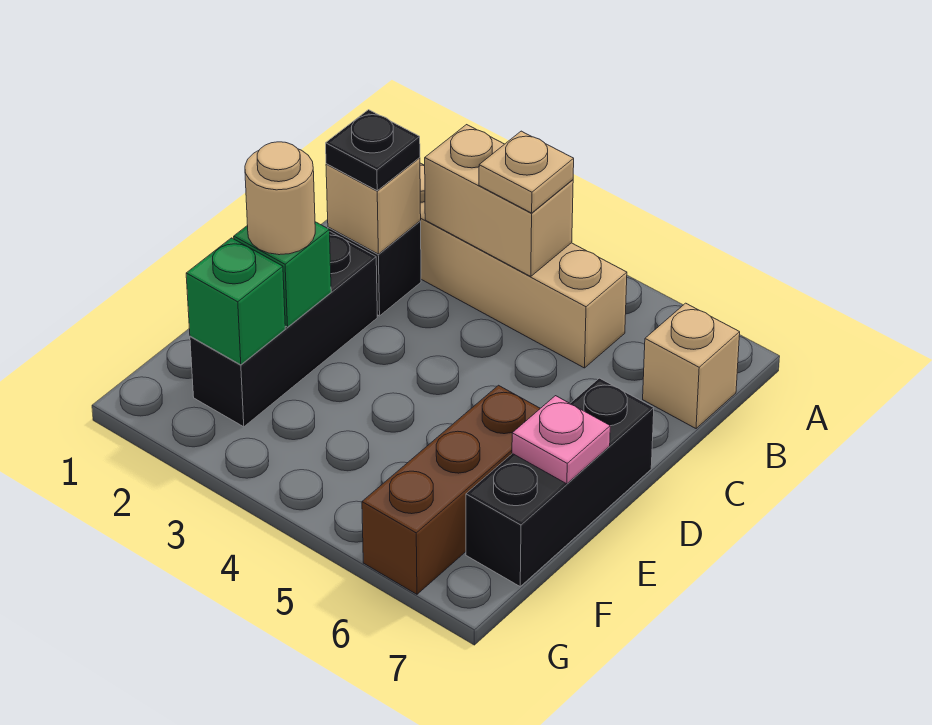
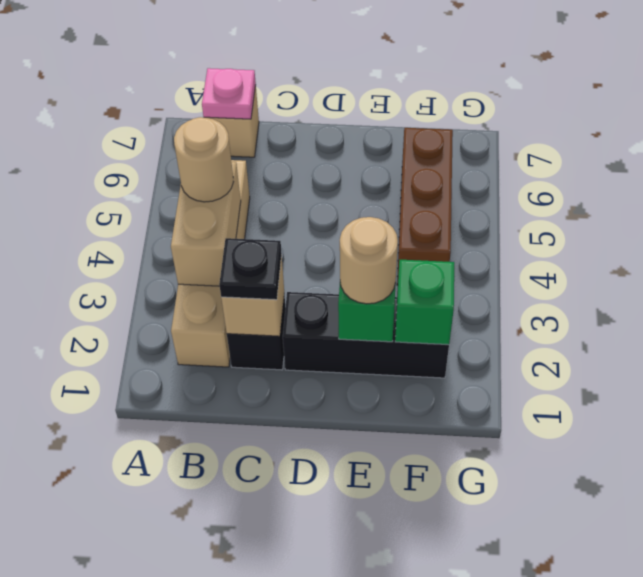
tan plate B4 level 3 -> tan round brick B4 level 3
black brick D7:F7 level 1 -> none
brown brick E6:G6 level 1 -> brown brick F4:F6 level 1
pink plate E7 level 2 -> pink plate B7 level 2

